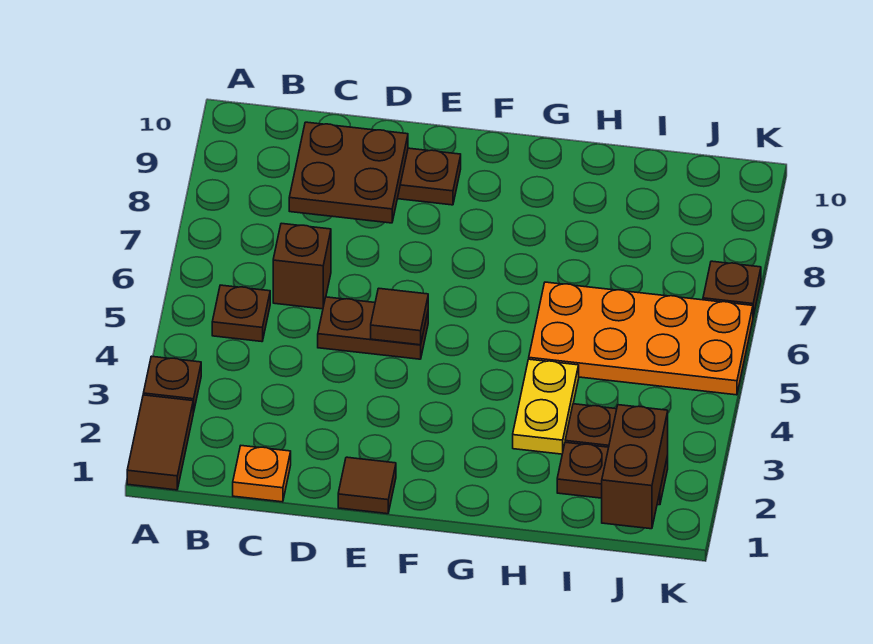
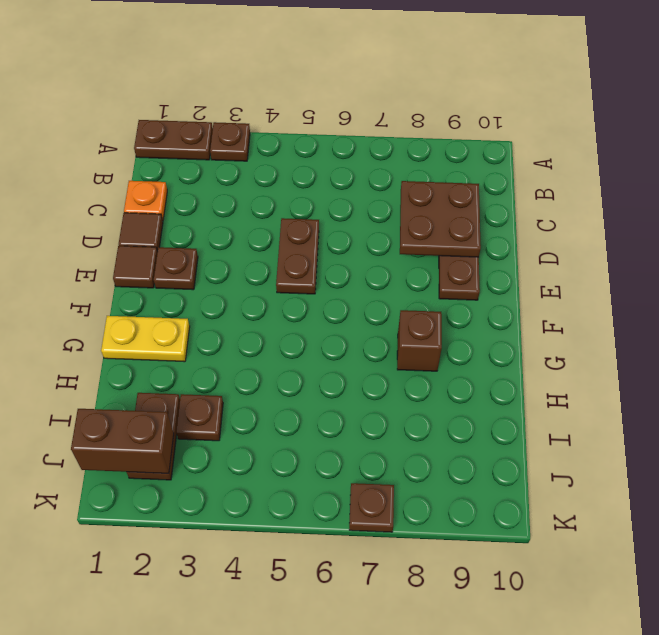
brown tile A1:A2 level 1 -> brown plate A1:A2 level 1
brown plate B5 level 1 -> brown plate E2 level 1
brown brick C6 level 1 -> brown brick G8 level 1
brown tile E5 level 2 -> brown tile D1 level 1
yellow plate H3:H4 level 1 -> yellow plate G1:G2 level 1
orange plate H5:K6 level 1 -> none

